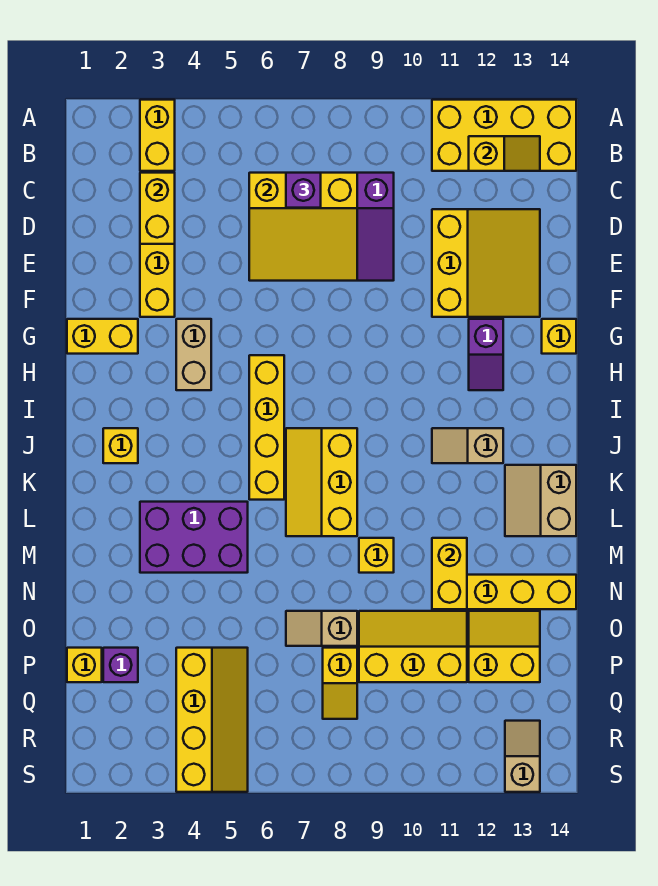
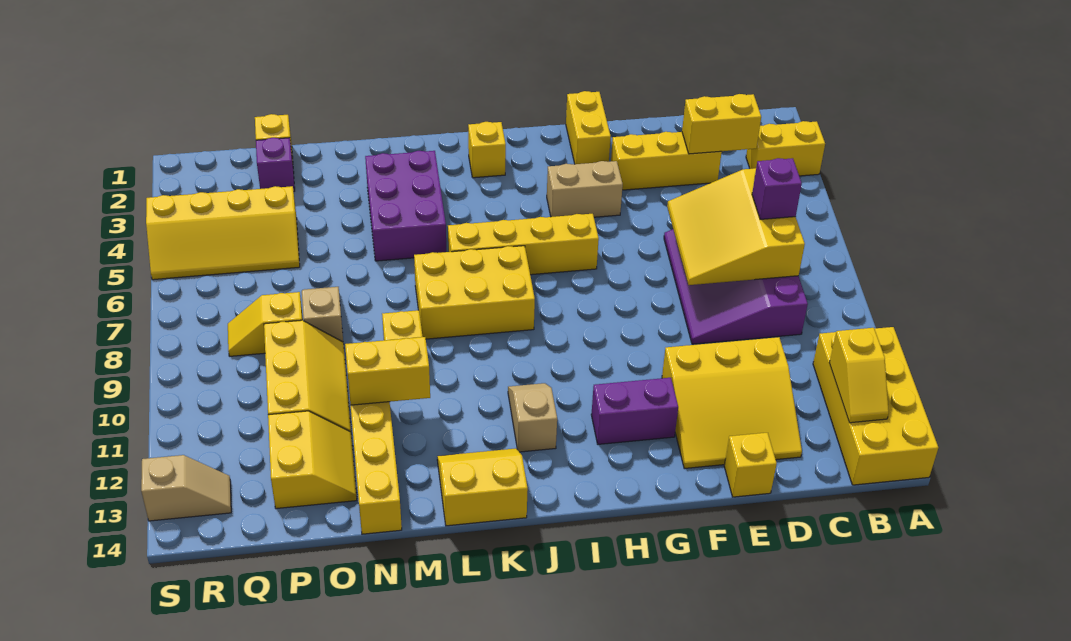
purple slope G12:H12 level 1 top G -> purple brick G12:H12 level 1
yellow brick G14 level 1 -> yellow brick E14 level 1
yellow slope J7:L8 level 1 top 8 -> yellow brick J7:L8 level 1
tan slope K13:L14 level 1 top 14 -> yellow slope K13:L14 level 1 top 14

